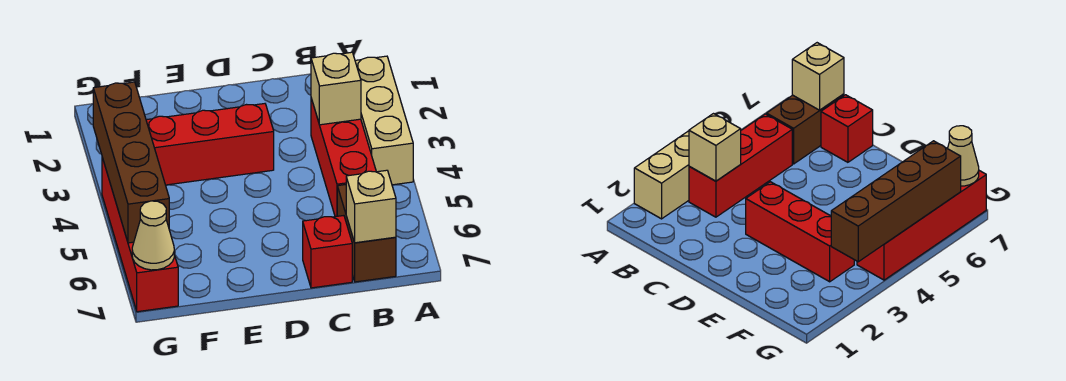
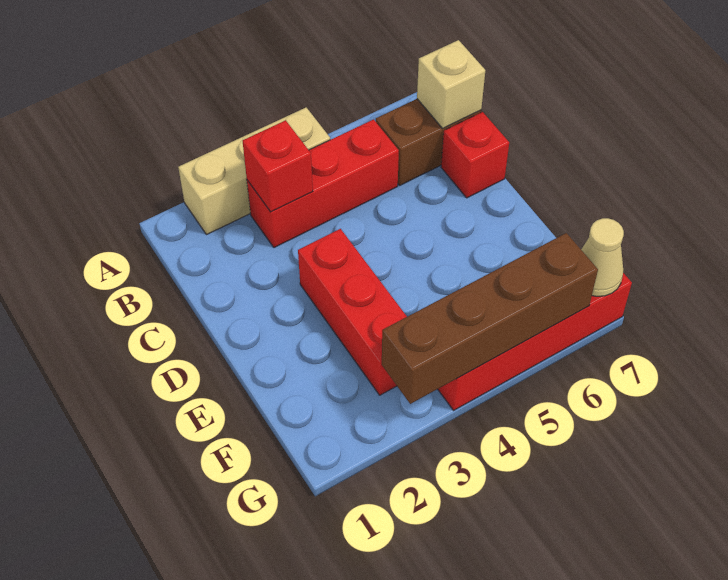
tan brick B3 level 2 -> red brick B3 level 2

